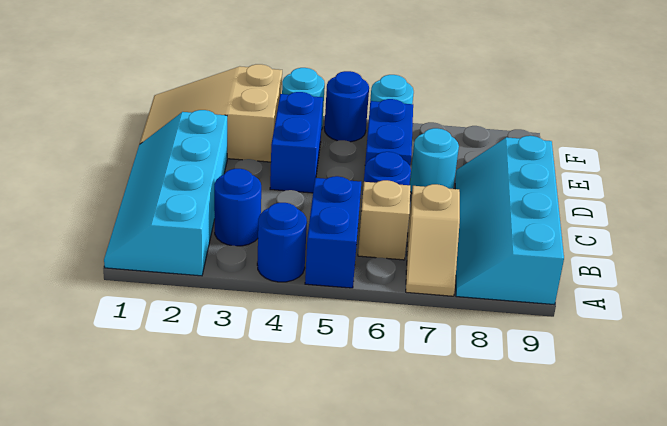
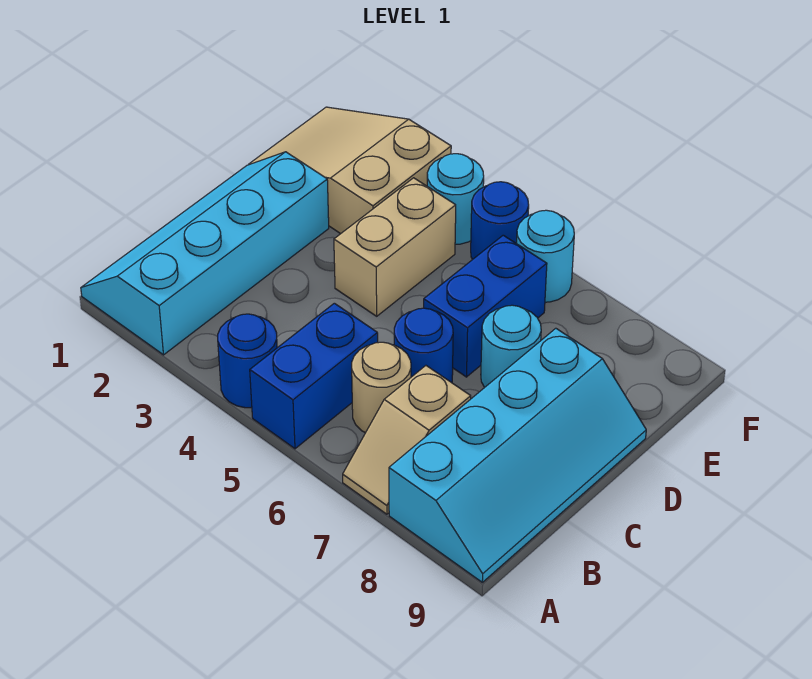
cyan slope A8:D9 level 1 top 9 -> cyan slope A8:D9 level 1 top 8
blue round brick B3 level 1 -> none
tan brick B6 level 1 -> tan round brick B6 level 1
blue brick D4:E4 level 1 -> tan brick D4:E4 level 1

